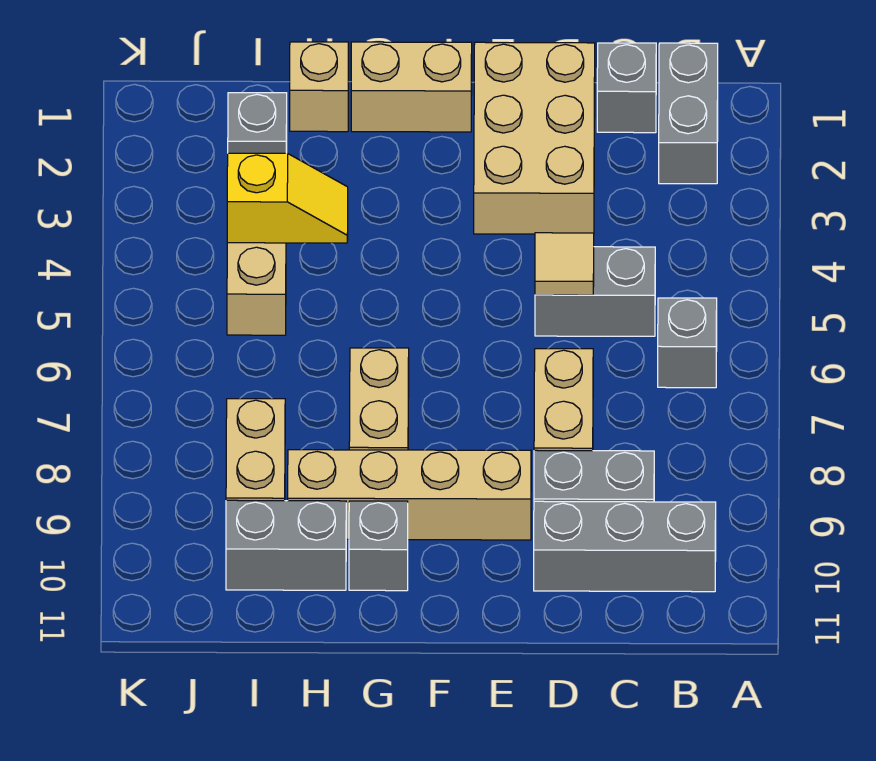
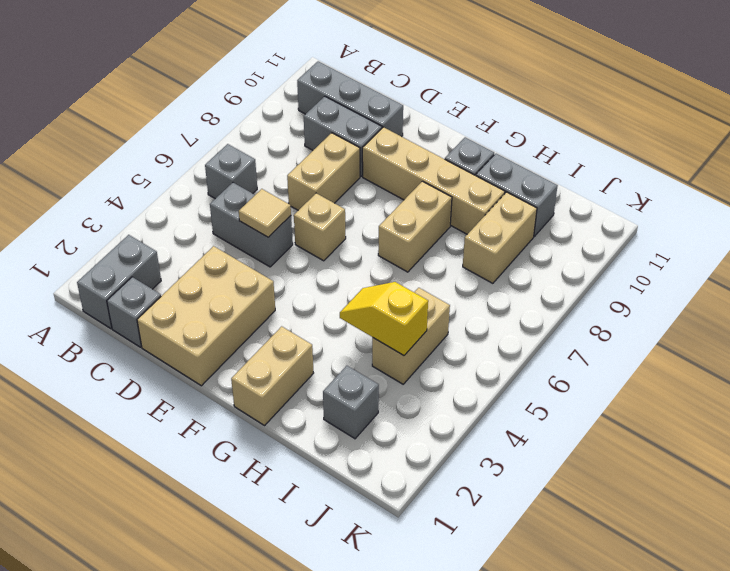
tan brick F1:G1 level 1 -> tan brick G1:G2 level 1
tan brick H1 level 1 -> tan brick E6 level 1

